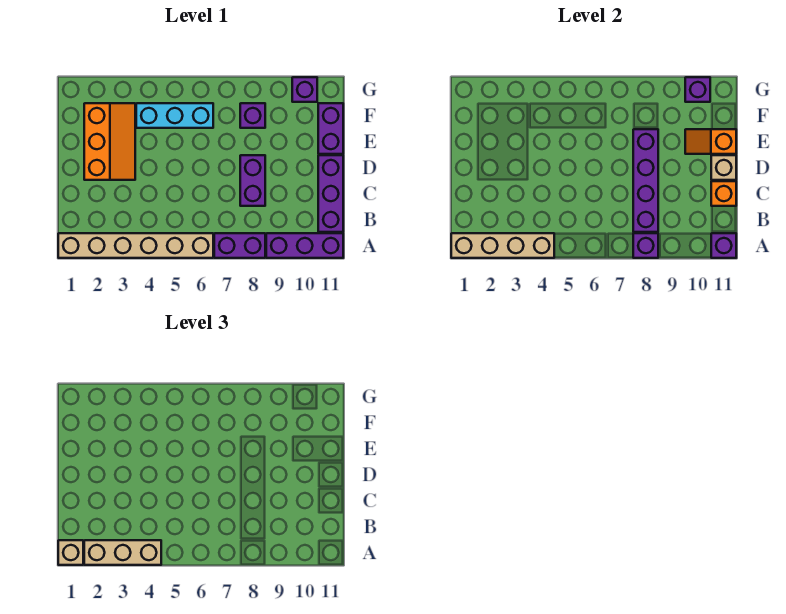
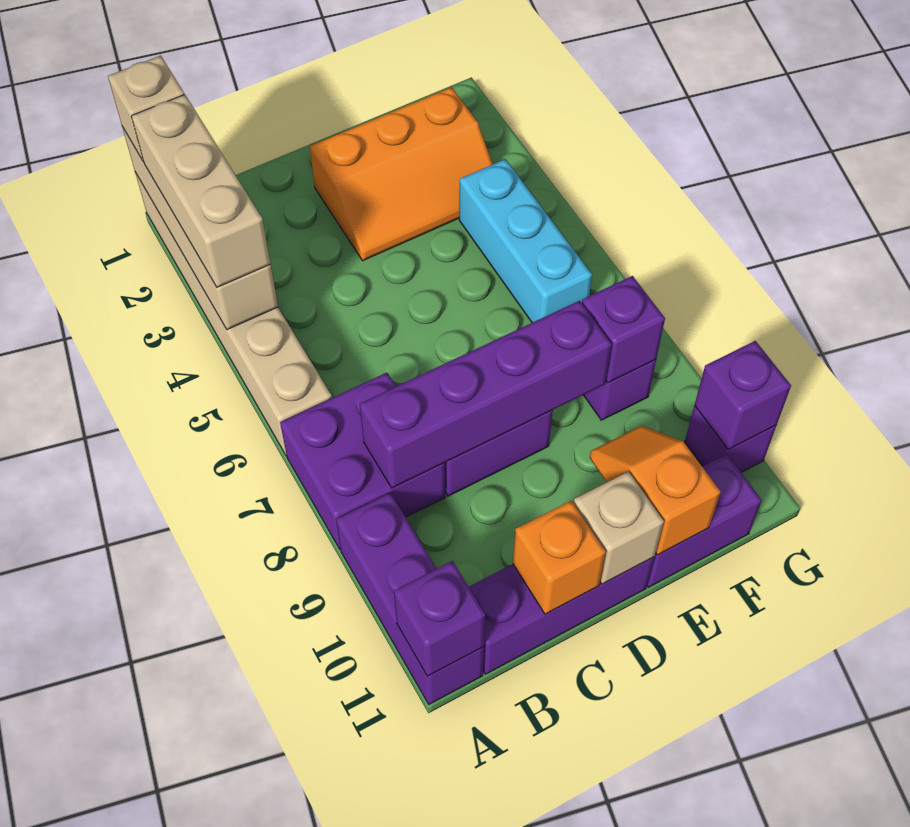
purple brick A7:A8 level 1 -> purple brick A7:B8 level 1
purple brick A8 level 2 -> purple brick F8 level 2

